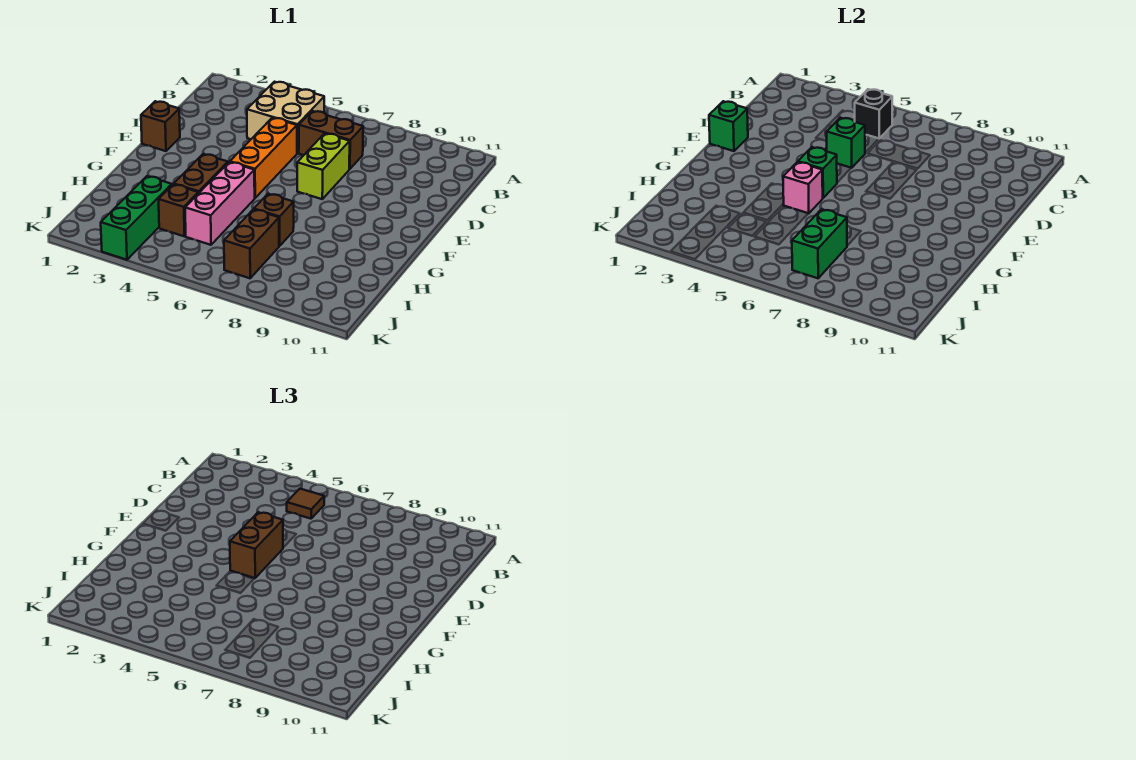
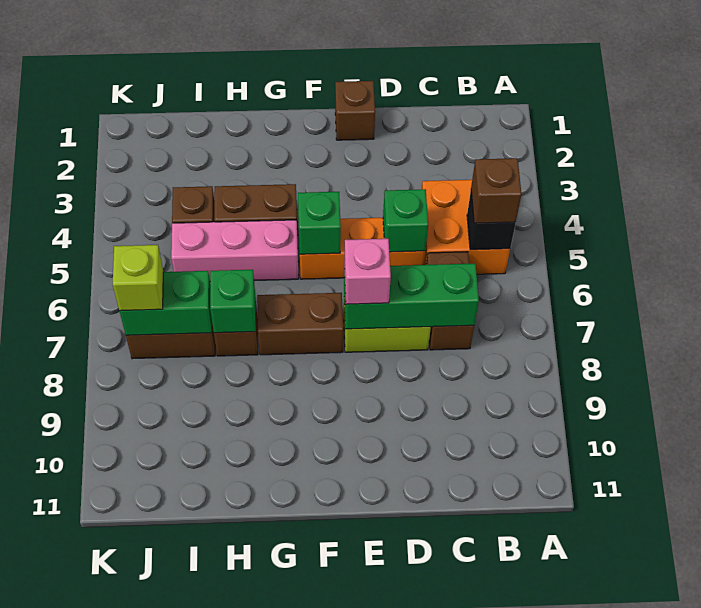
tan brick B4:C5 level 1 -> orange brick B4:C5 level 1
brown tile B5 level 3 -> brown brick B5 level 3
green brick E1 level 2 -> green brick H7 level 2
brown brick E5:F5 level 3 -> brown brick F7:G7 level 1
pink brick G5 level 2 -> pink brick E7 level 3
green brick I3:K3 level 1 -> green brick C7:E7 level 2
none -> lime brick J7 level 3

